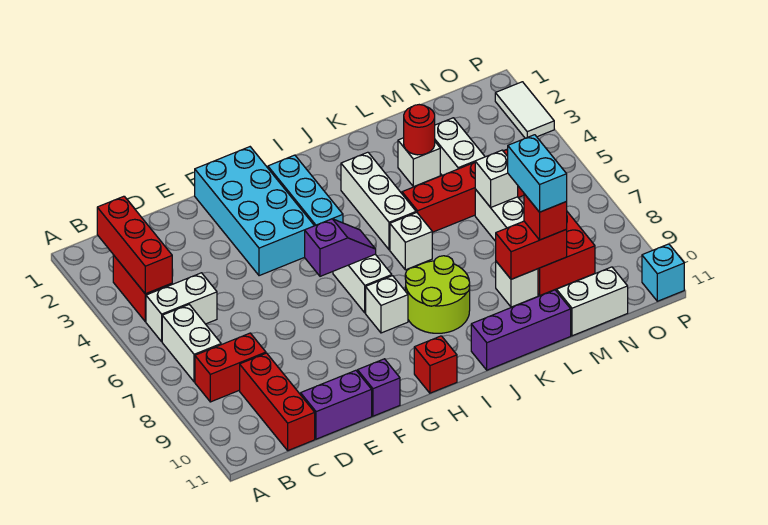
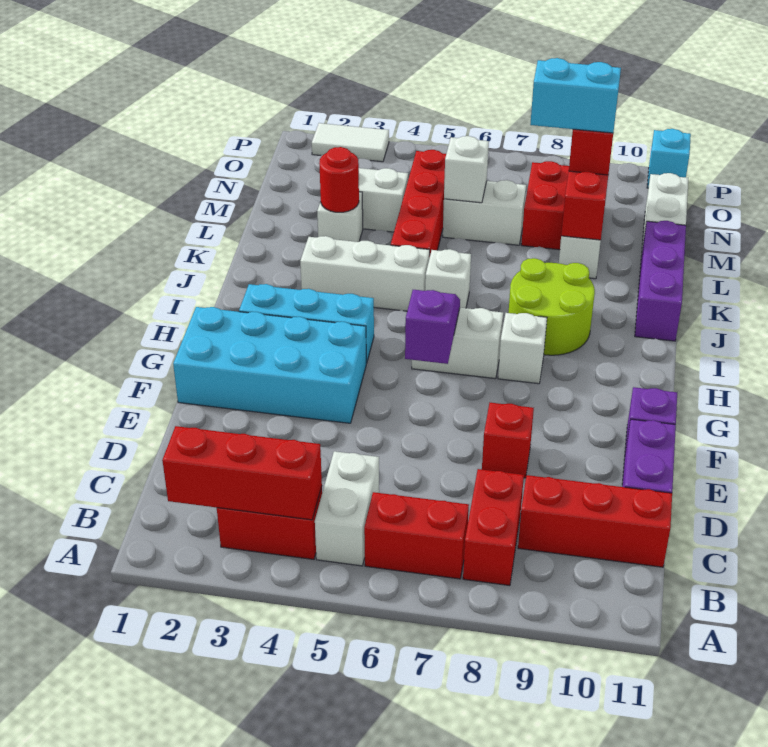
white brick B6:B7 level 1 -> red brick B6:B7 level 1
red brick H11 level 1 -> red brick E8 level 1

